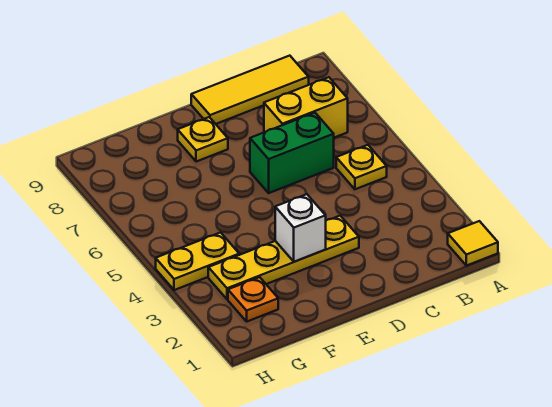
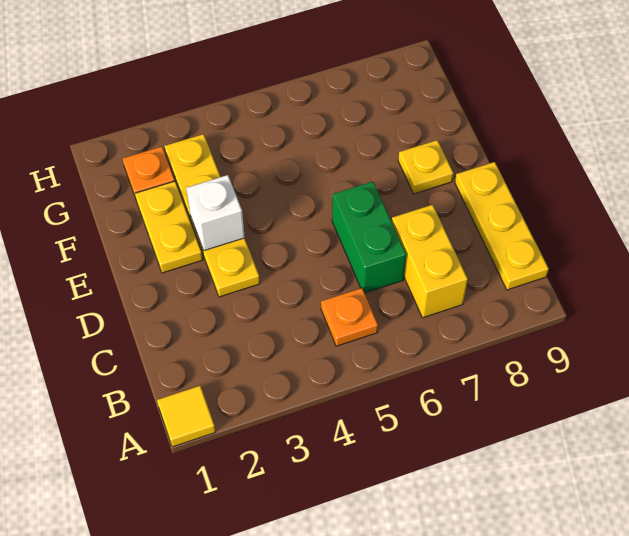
yellow plate B5 level 1 -> orange plate B5 level 1
yellow tile B9:D9 level 1 -> yellow plate B9:D9 level 1
yellow plate G4:H4 level 1 -> yellow plate E2:F2 level 1

